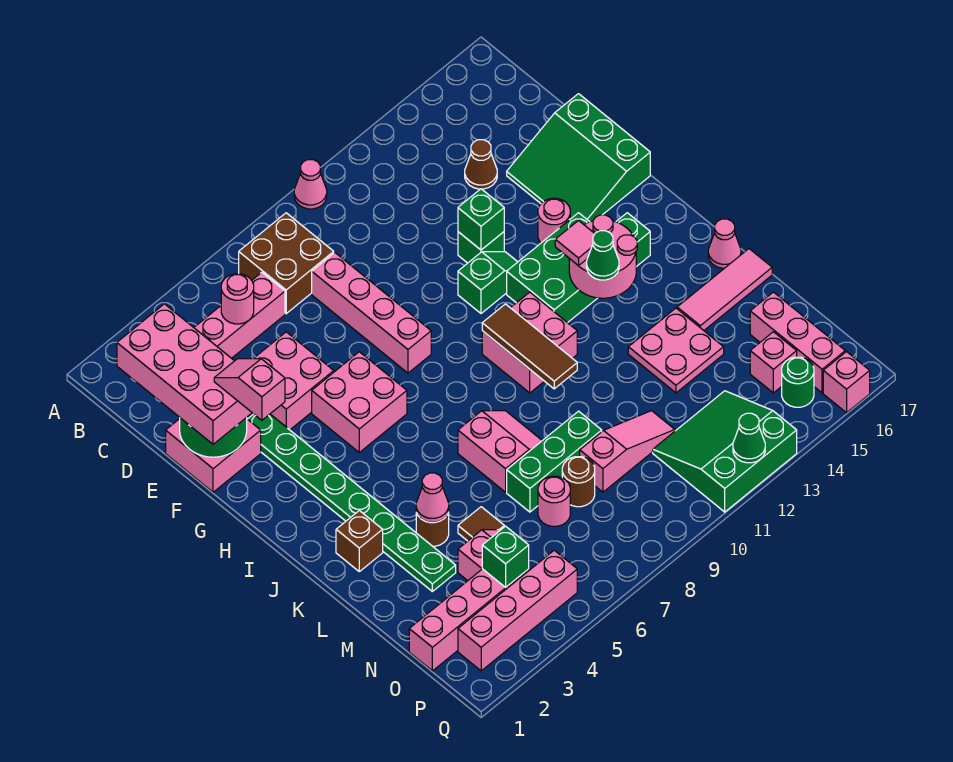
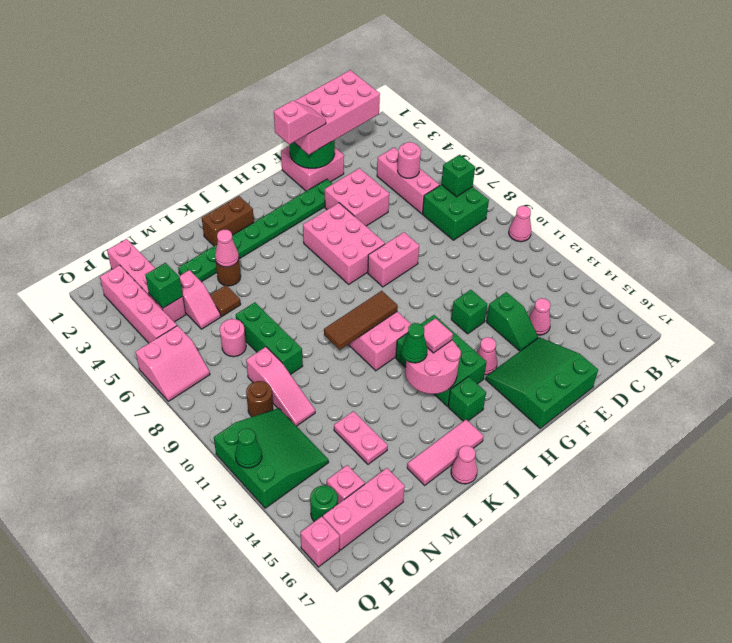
brown brick B7:C8 level 1 -> green brick B7:C8 level 1
pink brick D8:G8 level 1 -> pink brick F8:G8 level 1
brown cone D14 level 1 -> pink cone D14 level 1
green brick F12 level 2 -> green brick B7 level 2
pink brick G5:H6 level 1 -> pink brick G5:H7 level 1
green slope G11:G12 level 1 top 11 -> green slope E13:E14 level 1 top 13
pink round brick G14 level 1 -> pink cone G14 level 1
brown brick K2 level 1 -> brown brick J2:K2 level 1
pink slope K7:L8 level 1 top 7 -> pink slope P6:Q7 level 1 top 6
pink plate L13:M14 level 1 -> pink plate M13:M14 level 1
pink tile L15:L17 level 1 -> pink tile J16:L16 level 1
brown round brick N8 level 1 -> brown round brick O10 level 1

